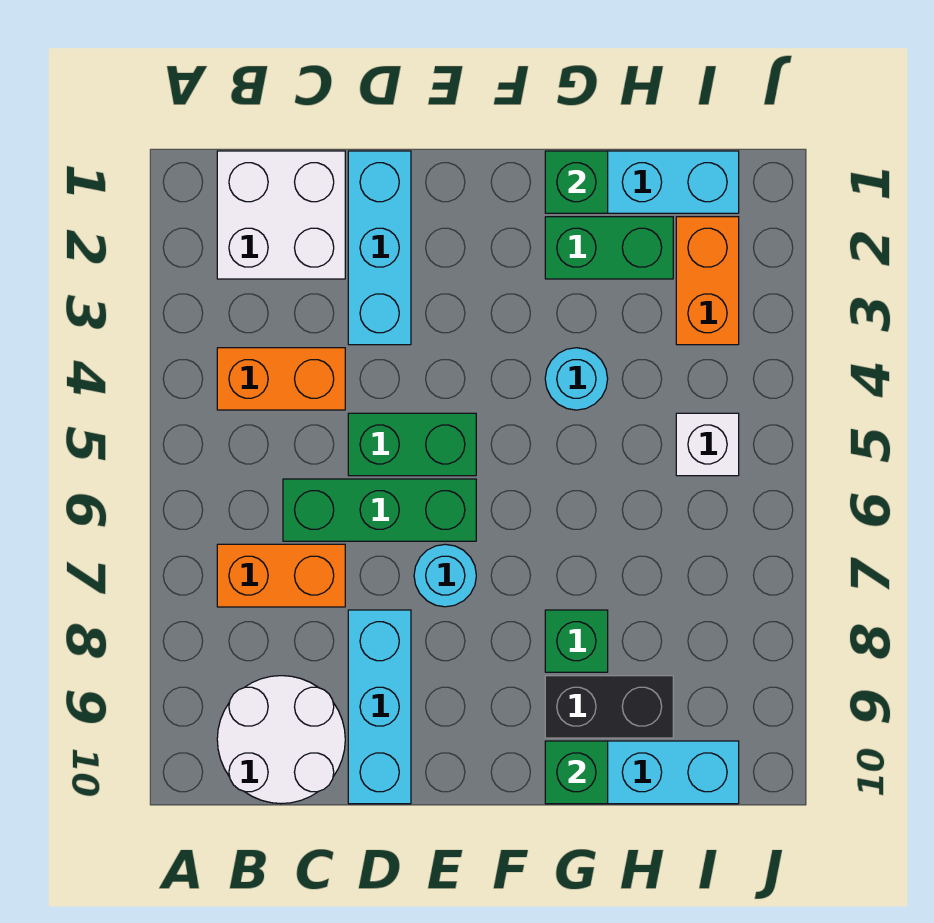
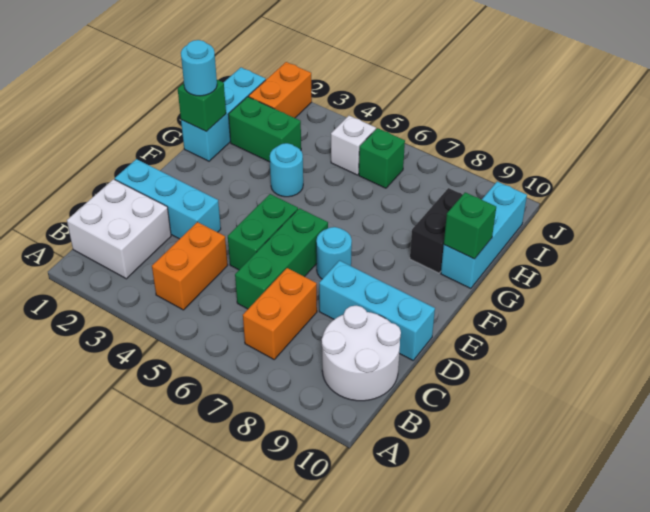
none -> cyan round brick G1 level 3
green brick G2:H2 level 1 -> green brick H2:H3 level 1
green brick G8 level 1 -> green brick I6 level 1
orange brick I2:I3 level 1 -> orange brick I2:J2 level 1

